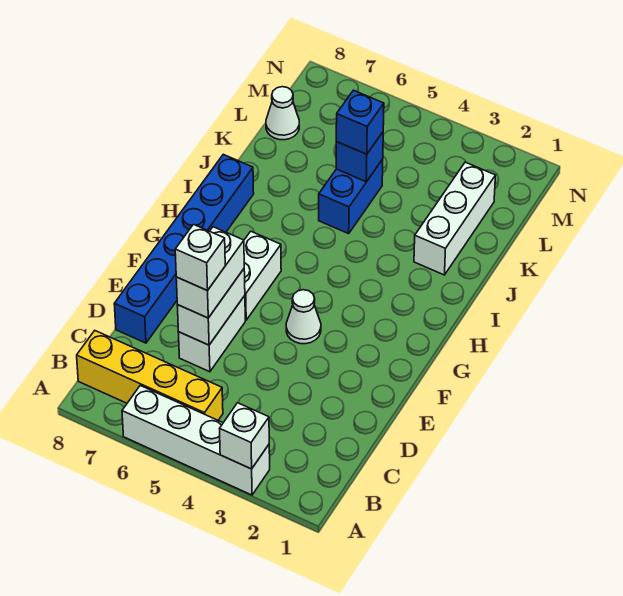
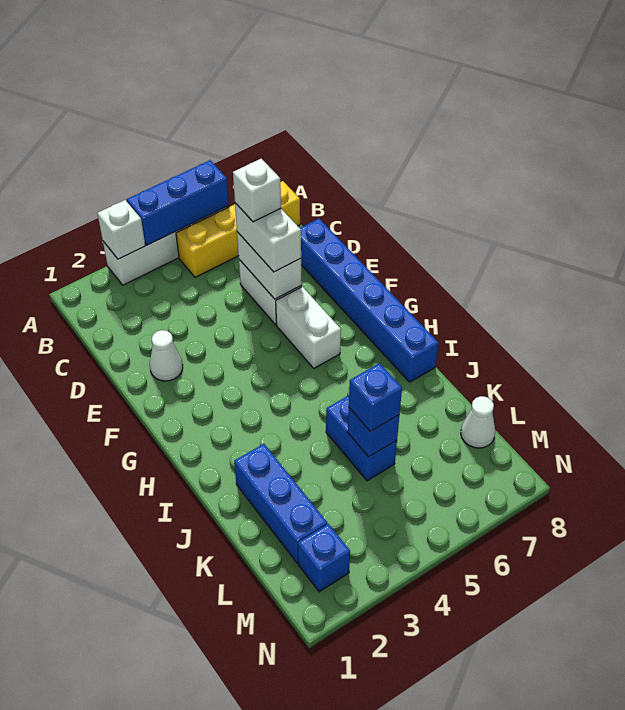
none -> blue brick A4:A6 level 2
white cone F4 level 1 -> white cone E2 level 1
white brick J2:L2 level 1 -> blue brick J2:L2 level 1
none -> blue brick M2 level 1

